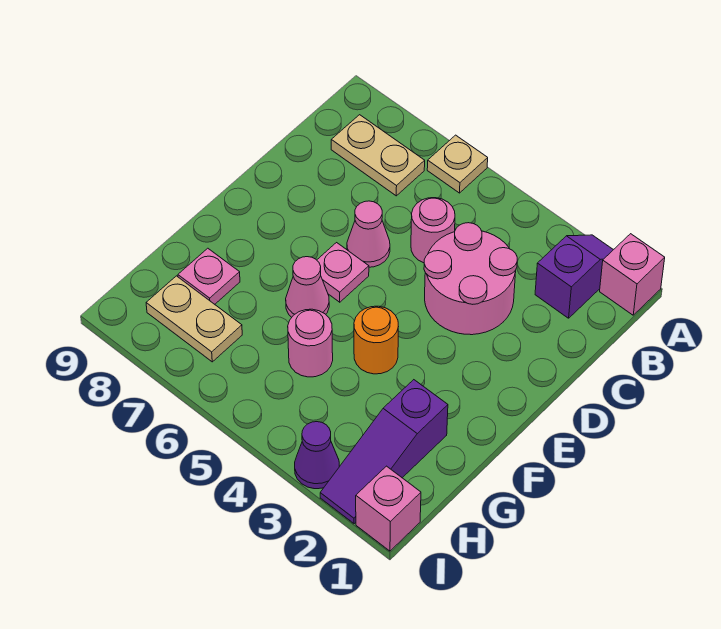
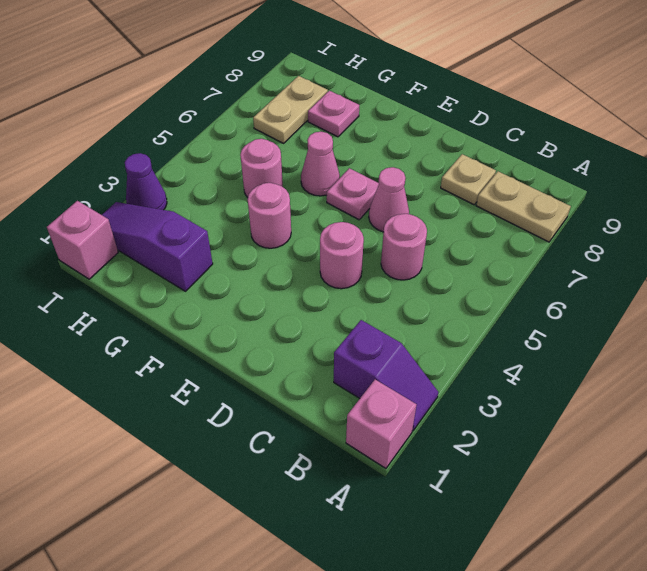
tan plate A6 level 1 -> tan plate C8 level 1
tan plate B7:B8 level 1 -> tan plate A8:B8 level 1
pink round brick C3:D4 level 1 -> pink round brick D4 level 1
orange round brick F4 level 1 -> pink round brick F4 level 1

